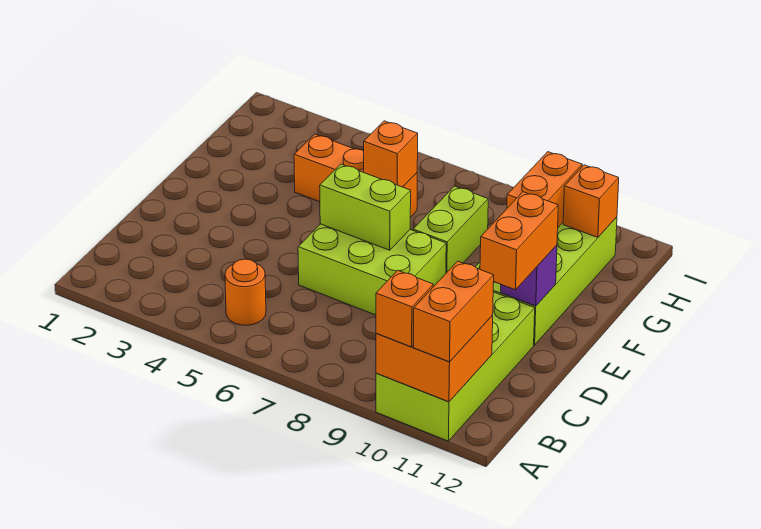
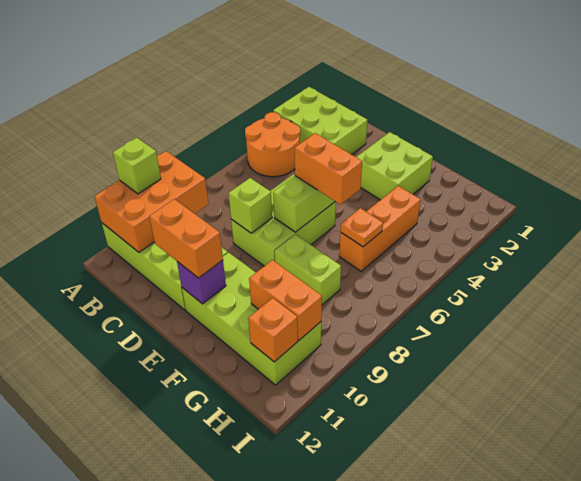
none -> lime brick A2:C3 level 1
orange brick A10:B11 level 2 -> orange brick A9:B11 level 2
orange brick A10 level 3 -> lime brick A10 level 3
orange brick A11:B11 level 3 -> orange brick E6:F6 level 3
orange round brick B5 level 1 -> orange round brick A4:B5 level 1
none -> lime brick D8 level 2
none -> lime brick E2:F3 level 1
orange brick G6 level 2 -> orange plate G6 level 2

